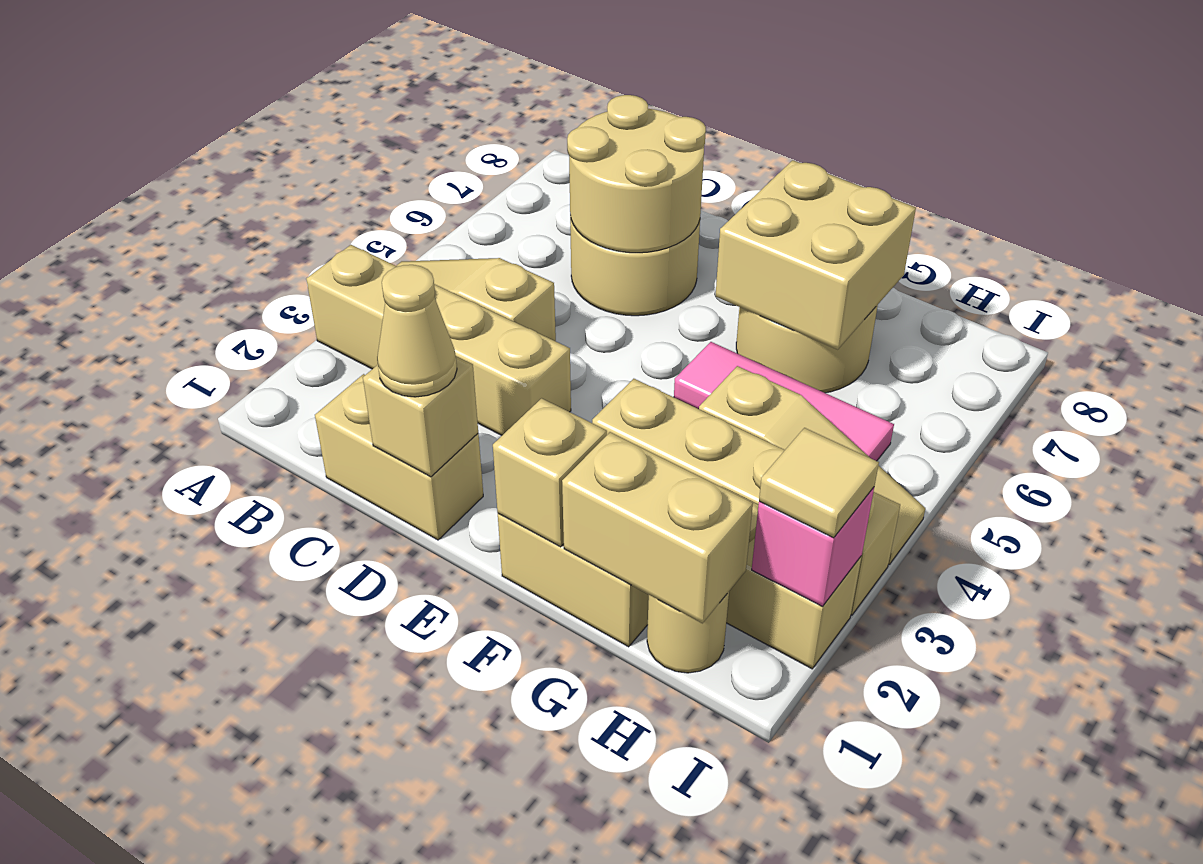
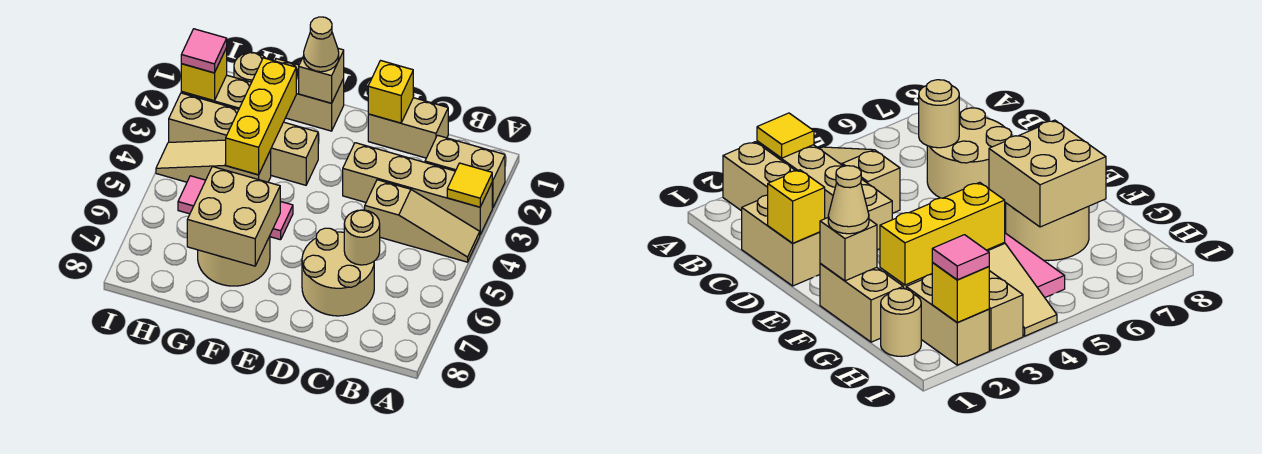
none -> yellow tile A3 level 2
tan round brick C6:D7 level 2 -> tan round brick C6 level 2
tan brick D1 level 2 -> yellow brick D1 level 2
tan cone D1 level 3 -> tan cone F1 level 3
tan brick G1:H1 level 2 -> tan brick A2:B2 level 1
none -> yellow brick G2:G4 level 2
pink brick I2 level 2 -> yellow brick I2 level 2
tan tile I2 level 3 -> pink tile I2 level 3

